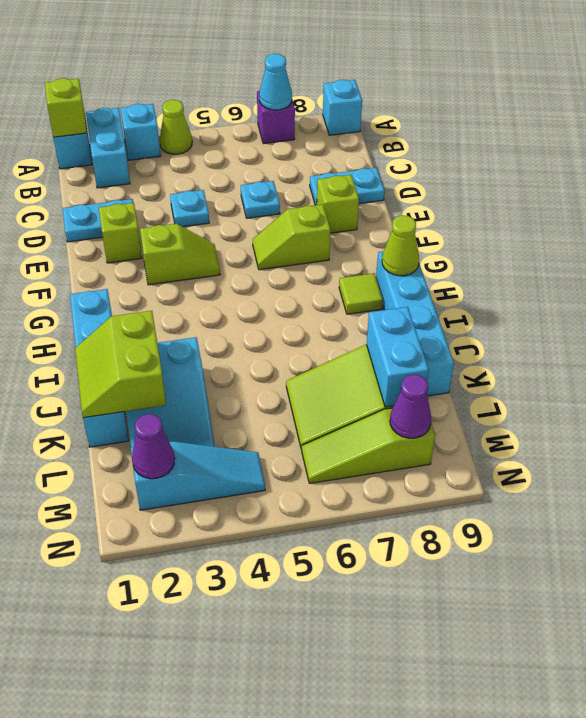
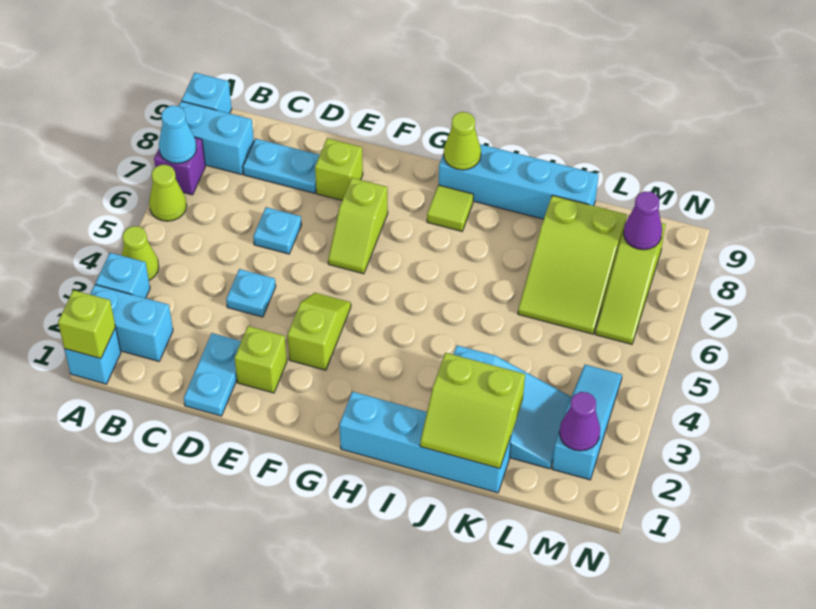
none -> lime cone A6 level 1
cyan plate D8:D9 level 1 -> cyan plate C8:D8 level 1
cyan brick K8:L8 level 2 -> cyan brick A8:B8 level 1

